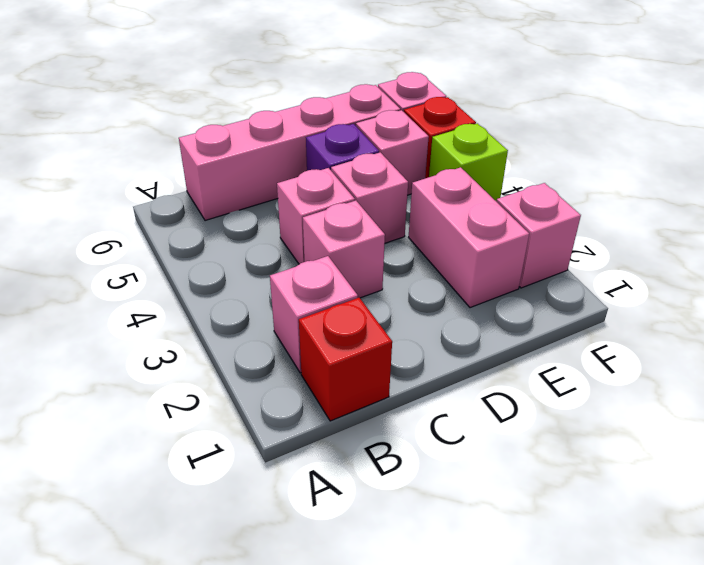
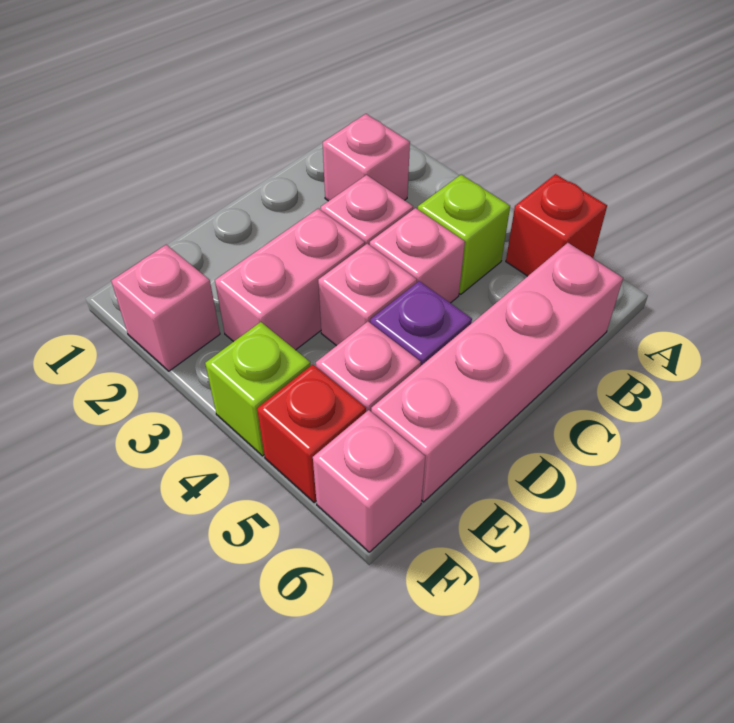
red brick B1 level 1 -> red brick A5 level 1
none -> lime brick B4 level 1
pink brick E2:E3 level 1 -> pink brick D3:E3 level 1

